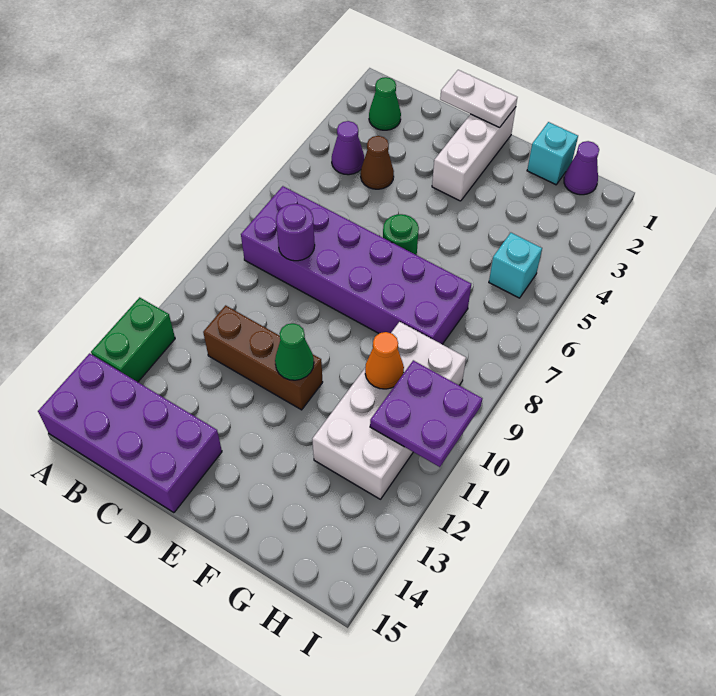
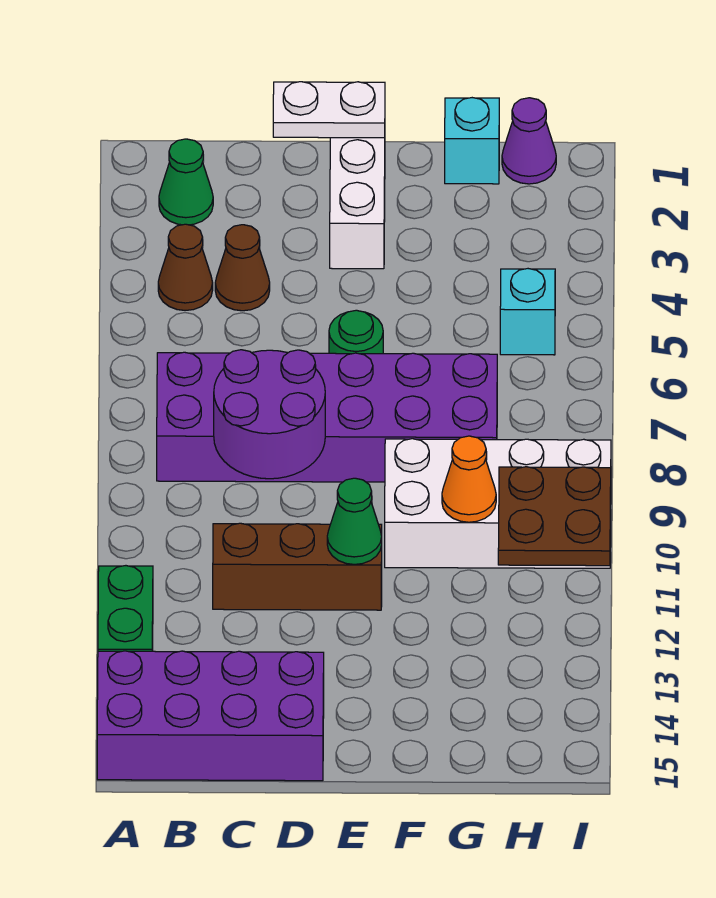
purple cone B4 level 1 -> brown cone B4 level 1
purple round brick C8 level 2 -> purple round brick C8:D9 level 2
white brick G9:H12 level 1 -> white brick F9:I10 level 1
purple plate H10:I11 level 2 -> brown plate H10:I11 level 2

